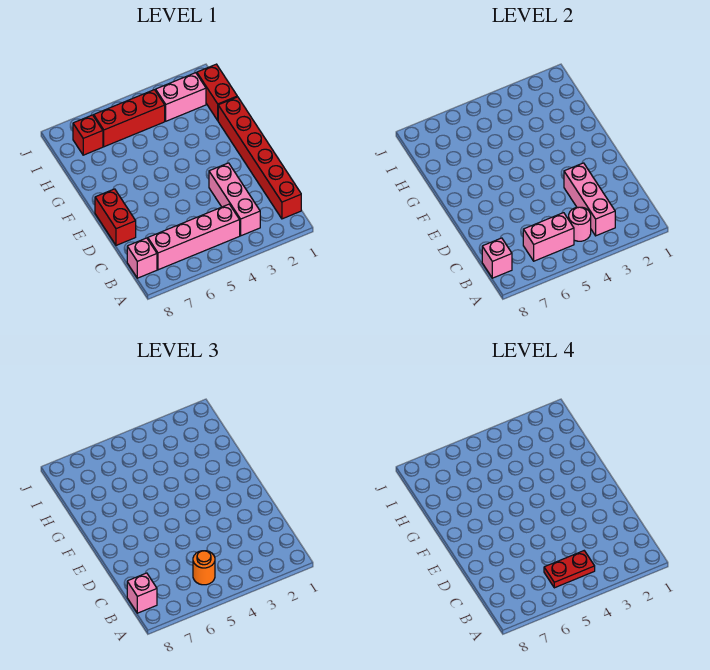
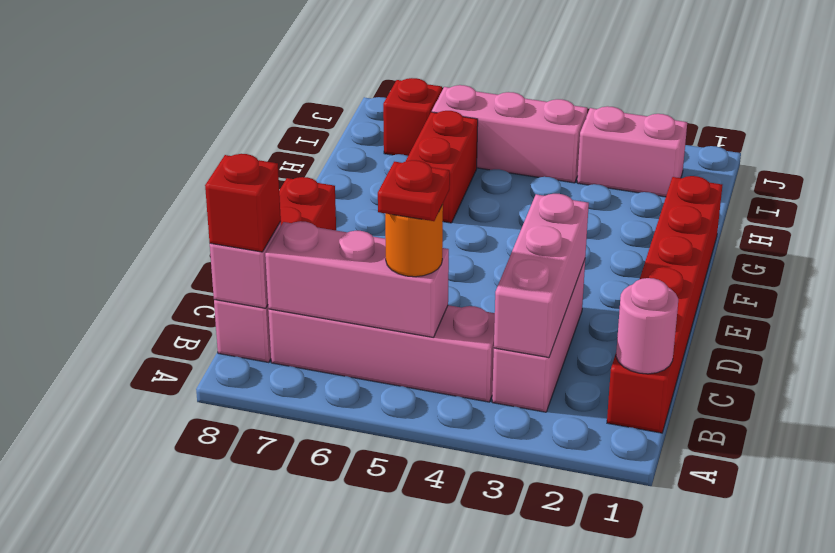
pink round brick B4 level 2 -> pink round brick B1 level 2
red plate B4:B5 level 4 -> red plate B5 level 4
pink brick B5:B6 level 2 -> pink brick B5:B7 level 2
pink brick B8 level 3 -> red brick B8 level 3
red brick H1:I1 level 1 -> red brick G6:H6 level 1
red brick I4:I6 level 1 -> pink brick I4:I6 level 1

